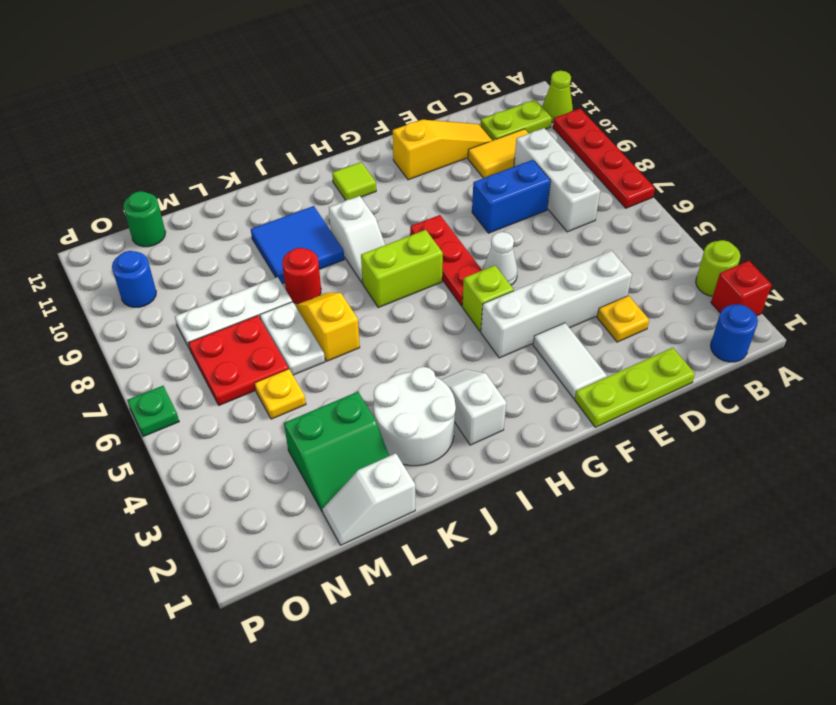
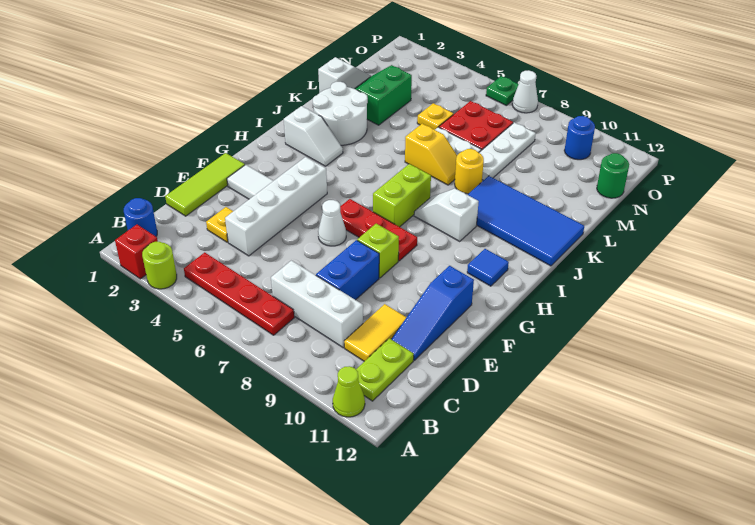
red plate A7:A10 level 1 -> red plate B4:B7 level 1
lime plate D1:F1 level 1 -> lime tile D1:F1 level 1
yellow slope D11:F11 level 1 top F -> blue slope D11:F11 level 1 top F
lime brick G5 level 1 -> lime brick F8 level 1
lime tile H11 level 1 -> blue tile H11 level 1
blue tile J9:K10 level 1 -> blue tile J9:K12 level 1
red round brick K8 level 1 -> yellow round brick K8 level 1
none -> white cone P7 level 1

